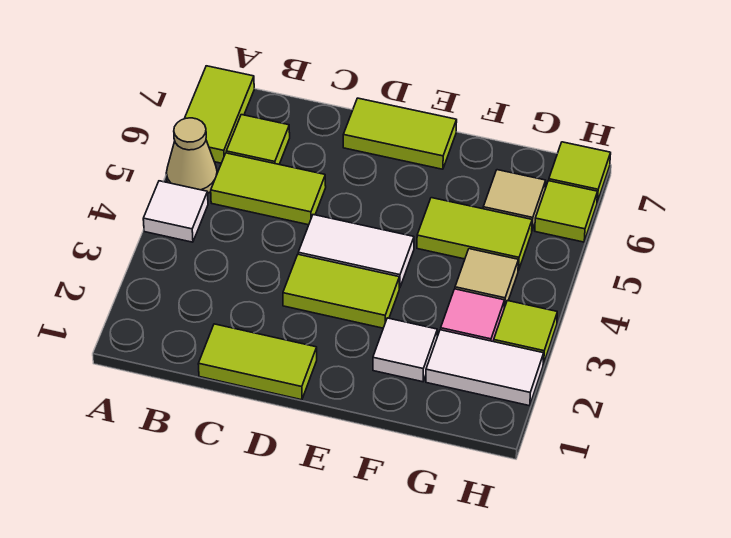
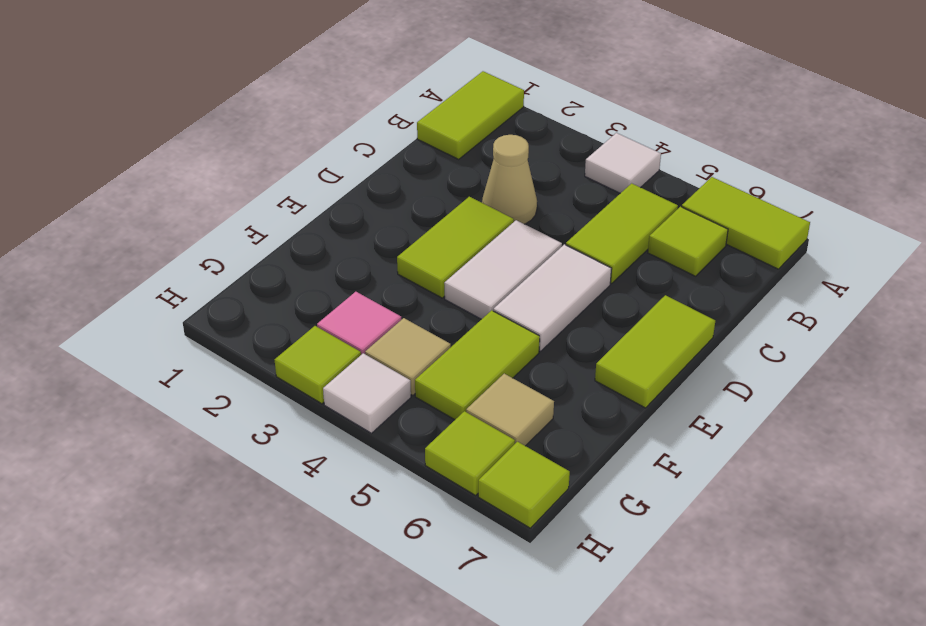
tan cone A5 level 1 -> tan cone C3 level 1
lime tile C1:D1 level 1 -> lime tile A1:B1 level 1
white tile F2 level 1 -> white tile H4 level 1
white tile G2:H2 level 1 -> white tile D5:E5 level 1

